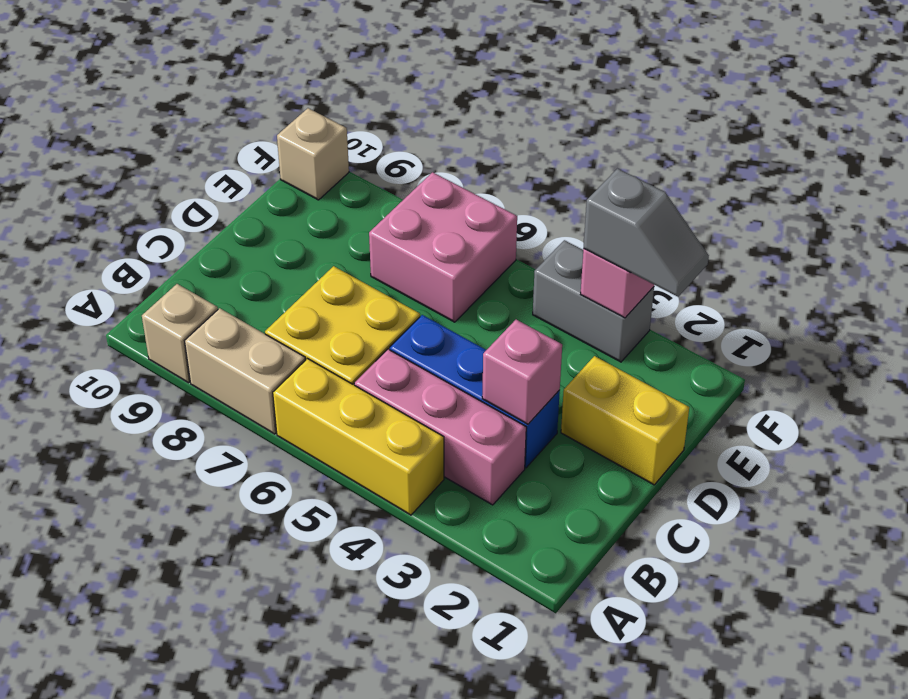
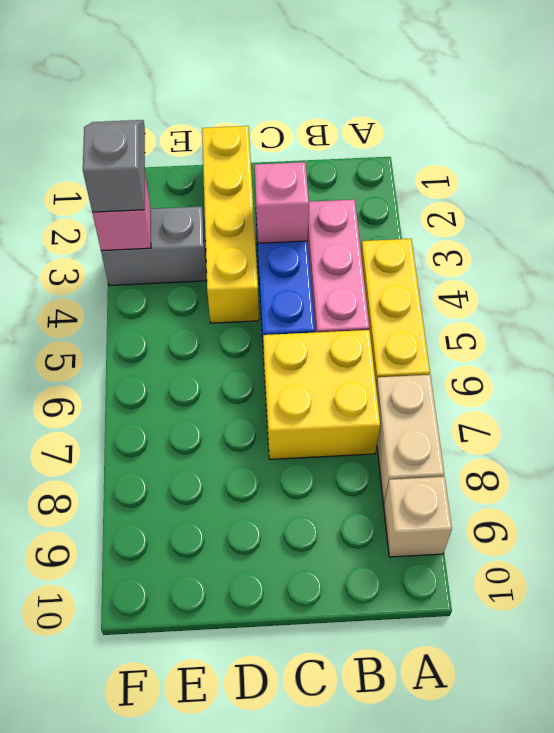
yellow brick D1:D2 level 1 -> yellow brick D1:D4 level 1
pink brick E6:F7 level 1 -> none
grey brick F3:F4 level 1 -> grey brick E3:F3 level 1
tan brick F10 level 1 -> none

